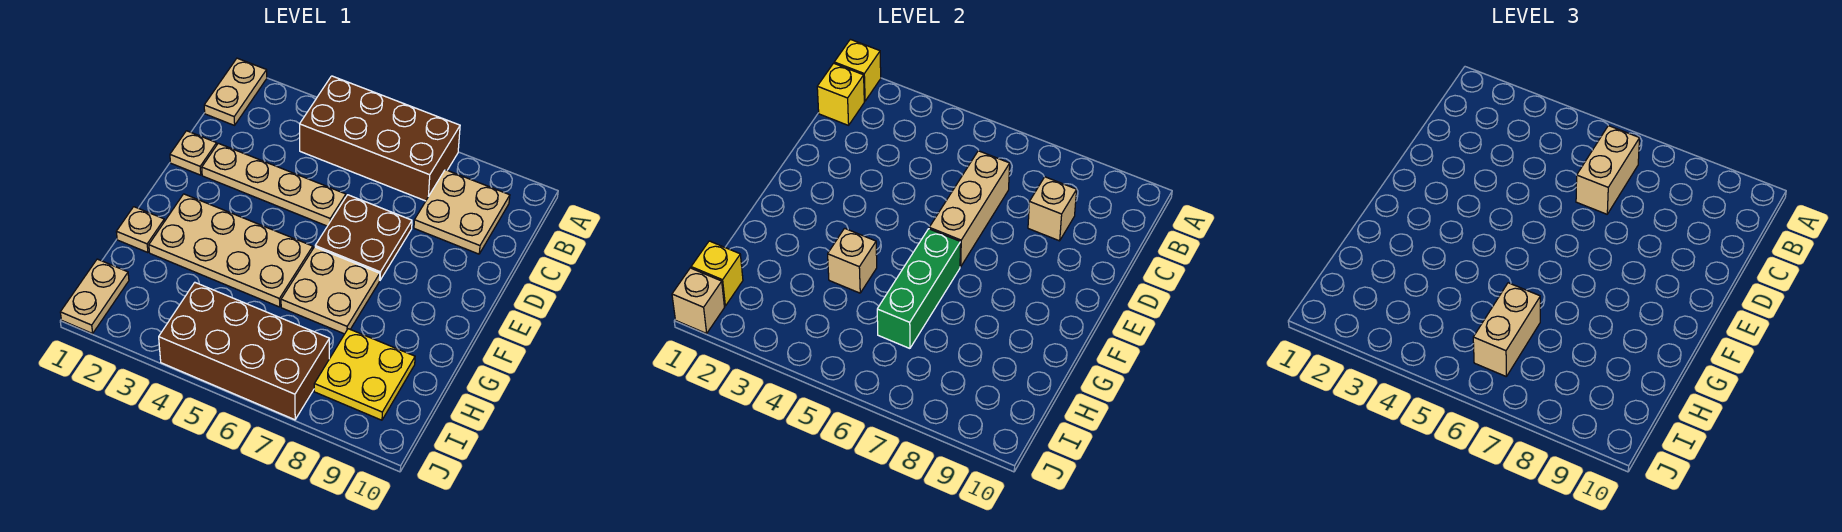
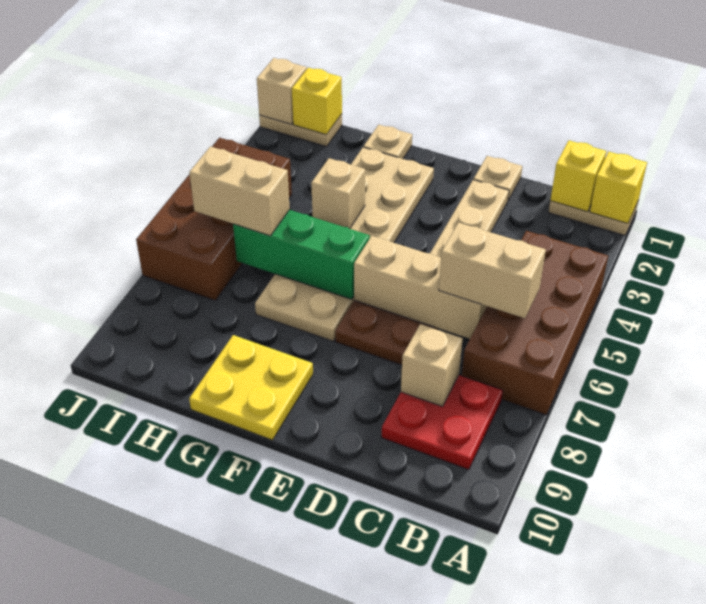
tan plate B8:C9 level 1 -> red plate B8:C9 level 1
yellow plate H8:I9 level 1 -> yellow plate F9:G10 level 1

